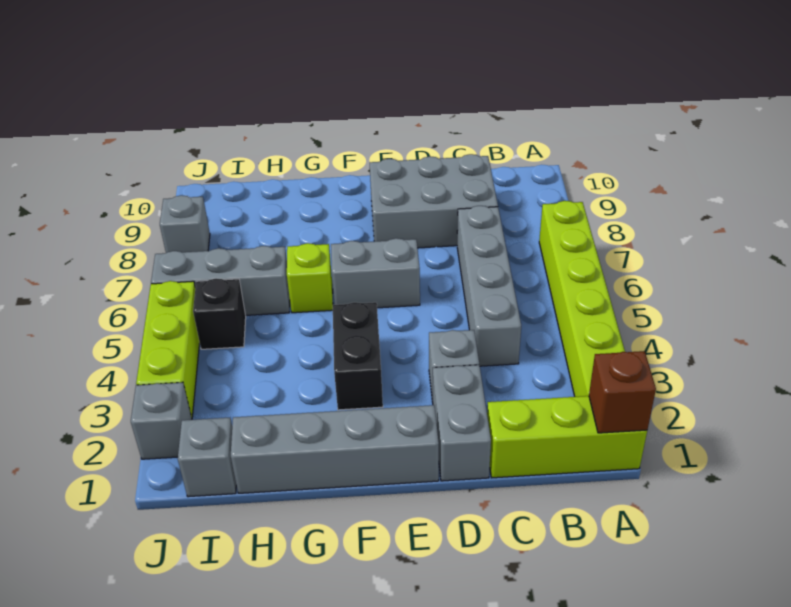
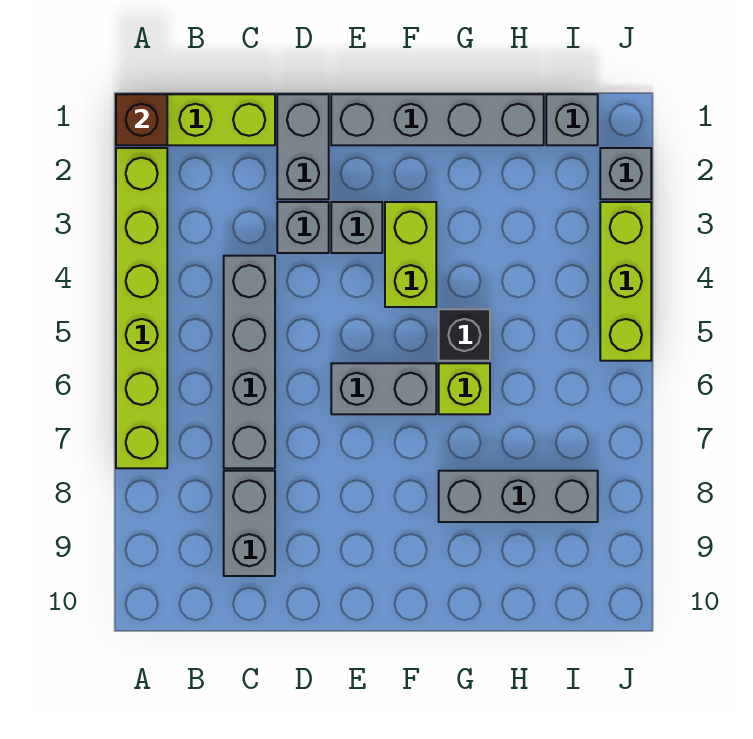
grey brick C8:E9 level 1 -> grey brick C8:C9 level 1
black brick F3:F4 level 1 -> lime brick F3:F4 level 1
grey brick H6:J6 level 1 -> grey brick G8:I8 level 1
black brick I5 level 1 -> black brick G5 level 1
grey brick J8 level 1 -> grey brick E3 level 1

